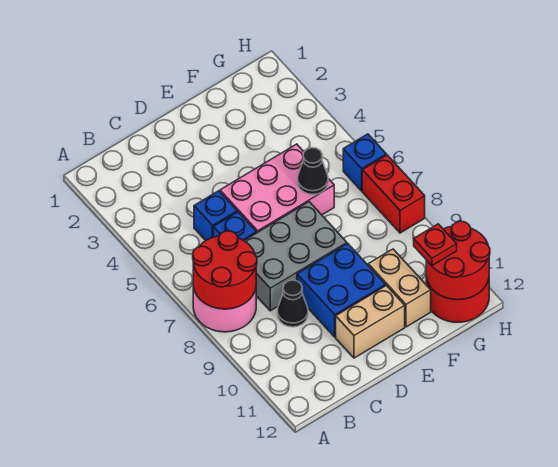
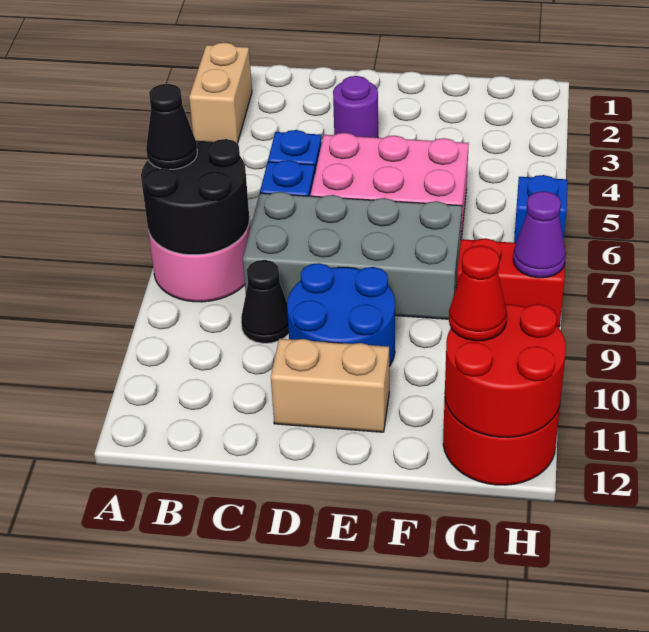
red round brick A7:B8 level 2 -> black round brick A7:B8 level 2
grey brick C7:E8 level 1 -> grey brick C7:F8 level 1
none -> purple round brick D3 level 1
blue brick D9:E10 level 1 -> blue round brick D9:E10 level 1
black cone F6 level 2 -> black cone A7 level 3
tan brick F10:F11 level 1 -> tan brick A2:A3 level 1
red plate G11 level 3 -> red cone G11 level 3
red brick H7:H8 level 1 -> red brick G8:H8 level 1
none -> purple cone H8 level 2

